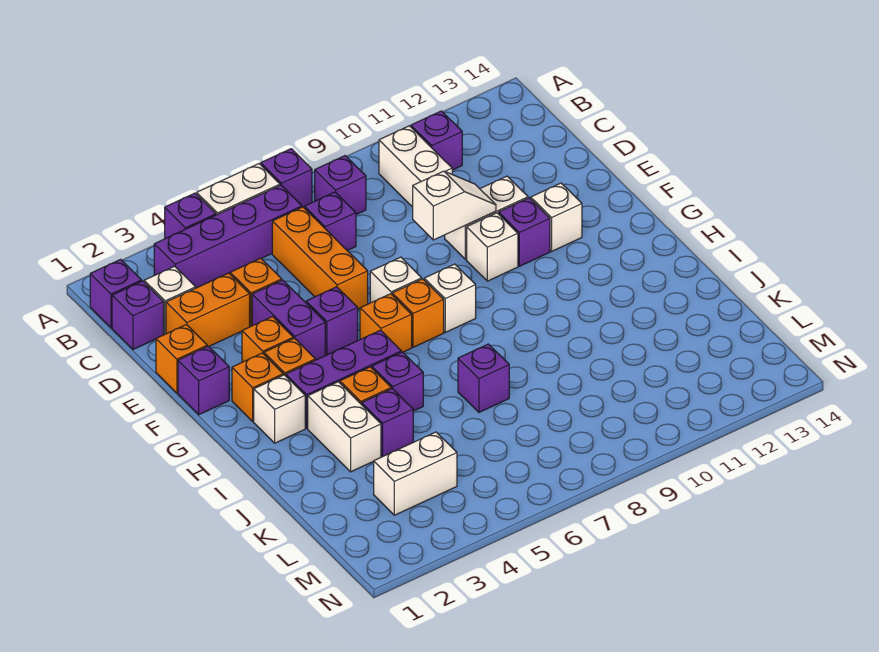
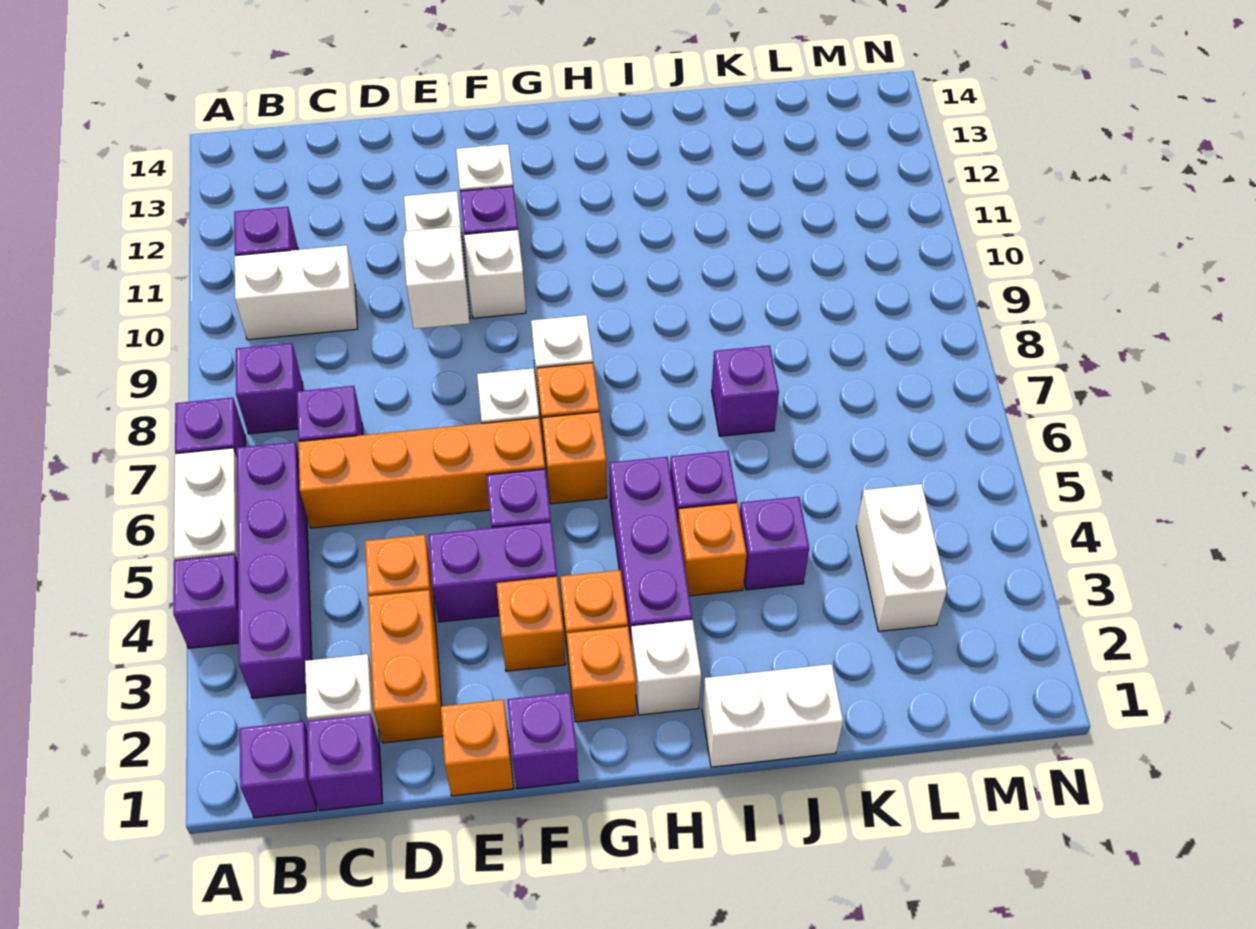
orange brick C6:E6 level 1 -> orange brick C6:F6 level 1
white brick I3:J3 level 1 -> white brick I1:J1 level 1

